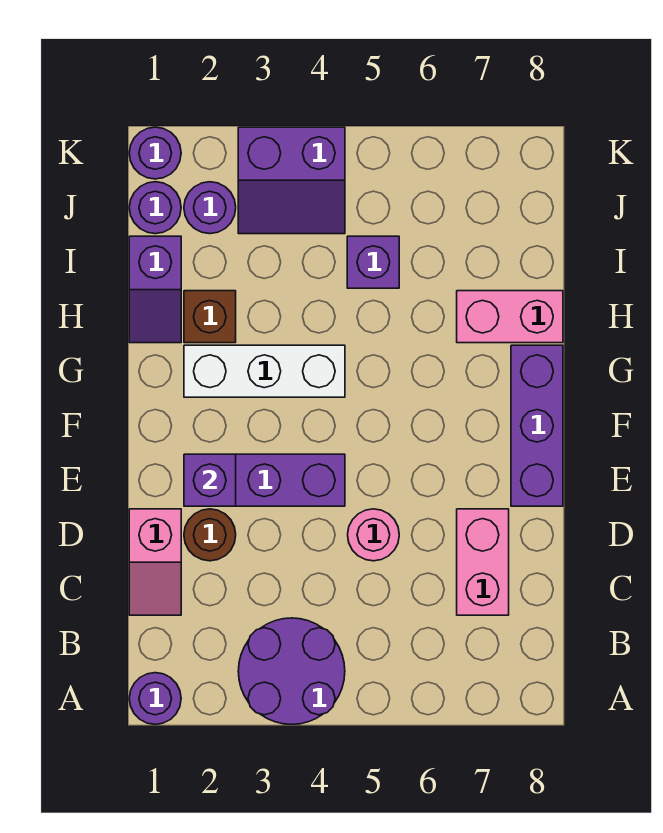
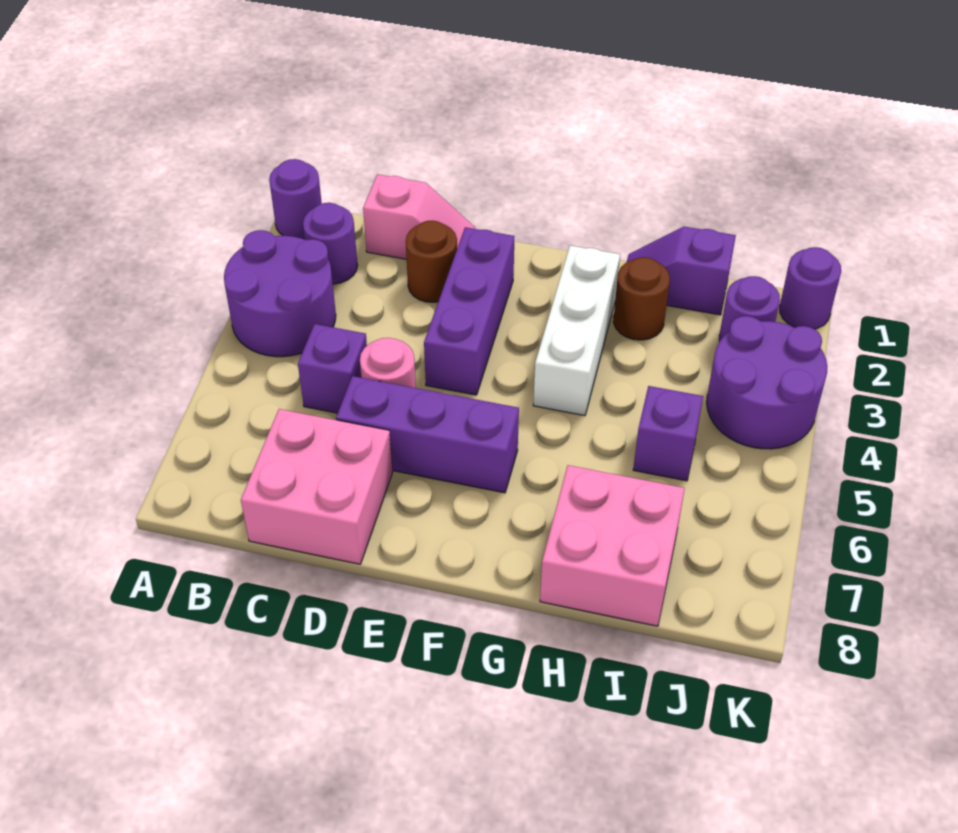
pink slope C1:D1 level 1 top D -> pink slope C1:D1 level 1 top C
pink brick C7:D7 level 1 -> pink brick C7:D8 level 1
purple brick E2 level 2 -> purple brick C5 level 1
purple brick E8:G8 level 1 -> purple brick D6:F6 level 1
brown brick H2 level 1 -> brown round brick H2 level 1
pink brick H7:H8 level 1 -> pink brick H7:I8 level 1
purple round brick J1 level 1 -> purple round brick B2 level 1
purple slope J3:K4 level 1 top K -> purple round brick J3:K4 level 1

